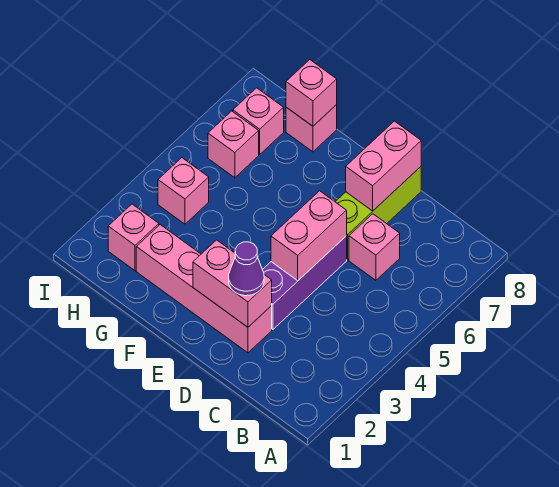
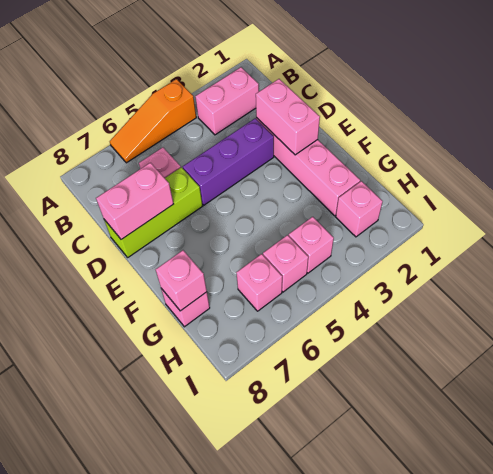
none -> orange slope A4:A6 level 1 top 4
purple cone D2 level 3 -> none
pink brick D4:D5 level 2 -> pink brick B2:B3 level 1
pink brick H7 level 1 -> pink brick H5 level 1

